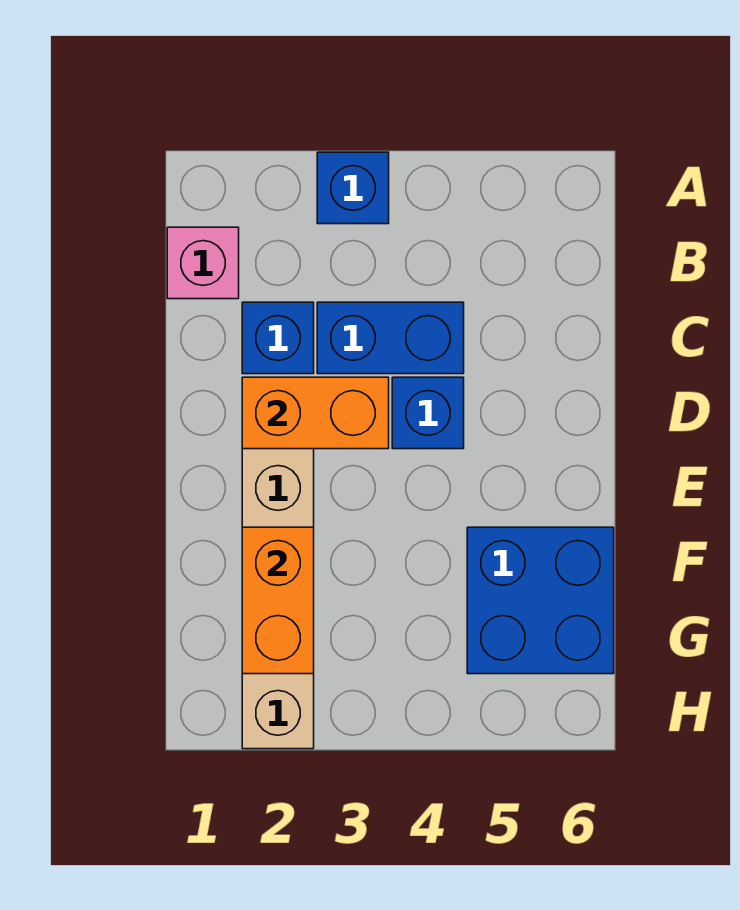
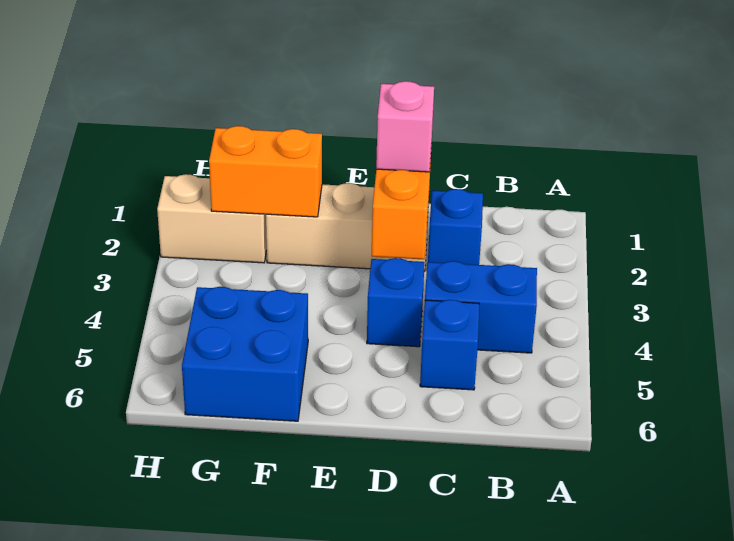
blue brick A3 level 1 -> blue brick C5 level 1
pink brick B1 level 1 -> pink brick D2 level 3
blue brick C3:C4 level 1 -> blue brick B4:C4 level 1

